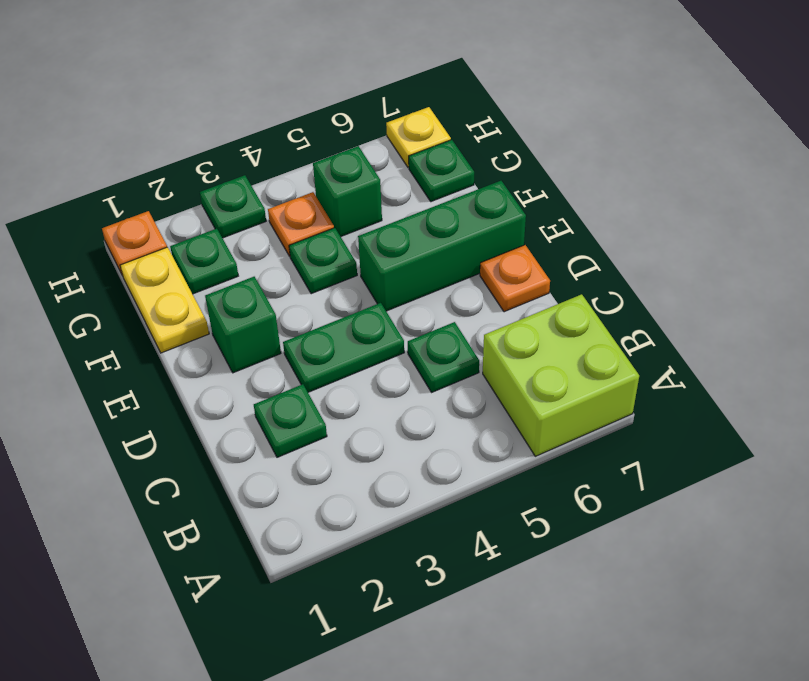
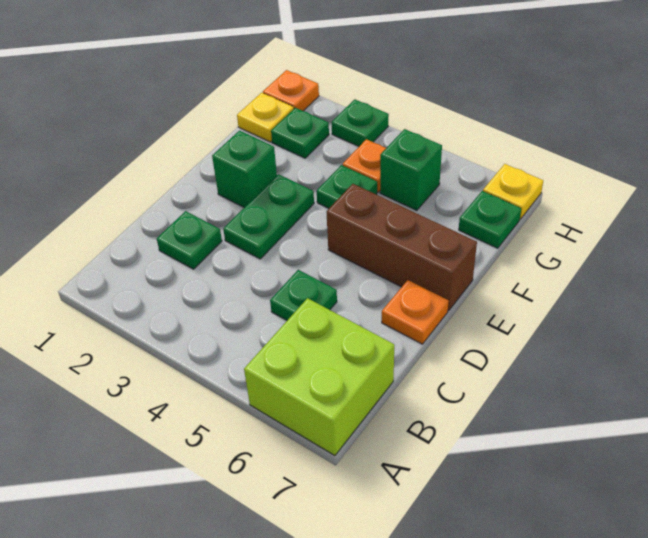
green plate D3:D4 level 1 -> green plate D3:E3 level 1
green brick E5:E7 level 1 -> brown brick E5:E7 level 1
yellow plate F1:G1 level 1 -> yellow plate G1 level 1

